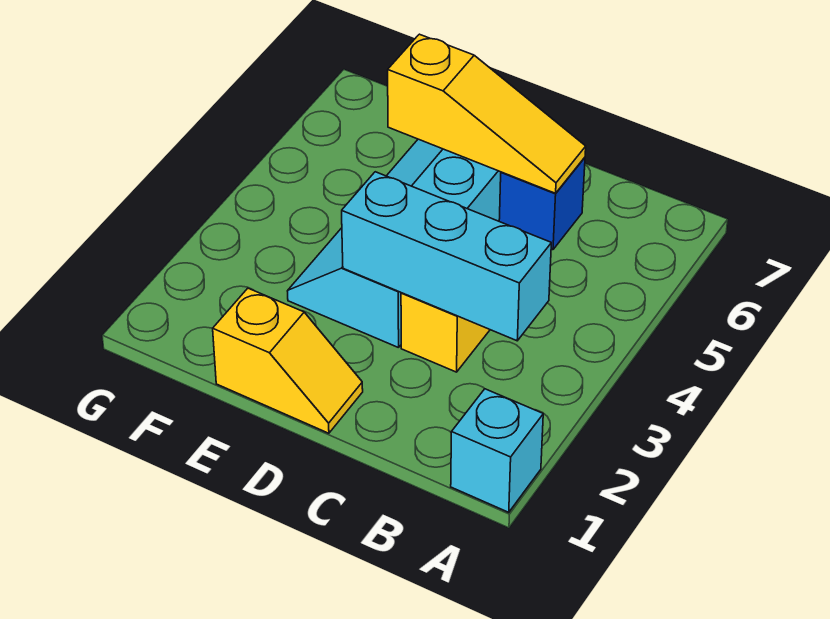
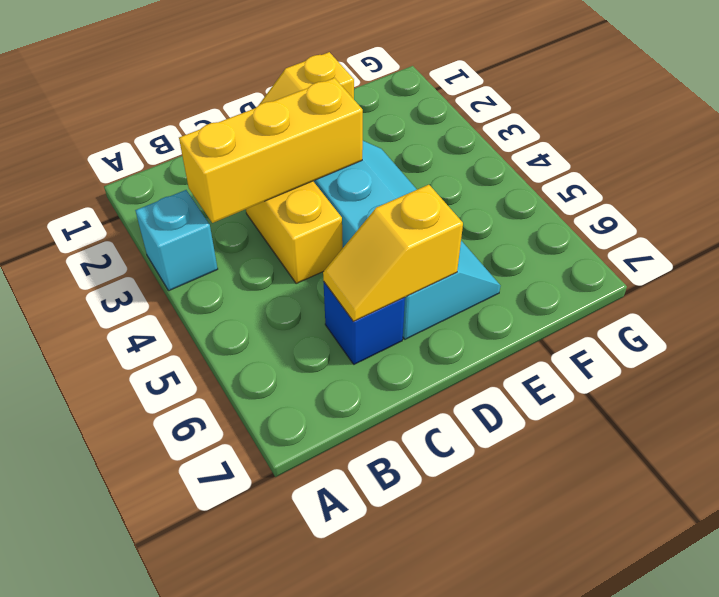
cyan brick A1 level 1 -> cyan brick A3 level 1
cyan brick B3:D3 level 2 -> yellow brick B3:D3 level 2
yellow slope C6:E6 level 2 top E -> yellow slope C6:D6 level 2 top D

